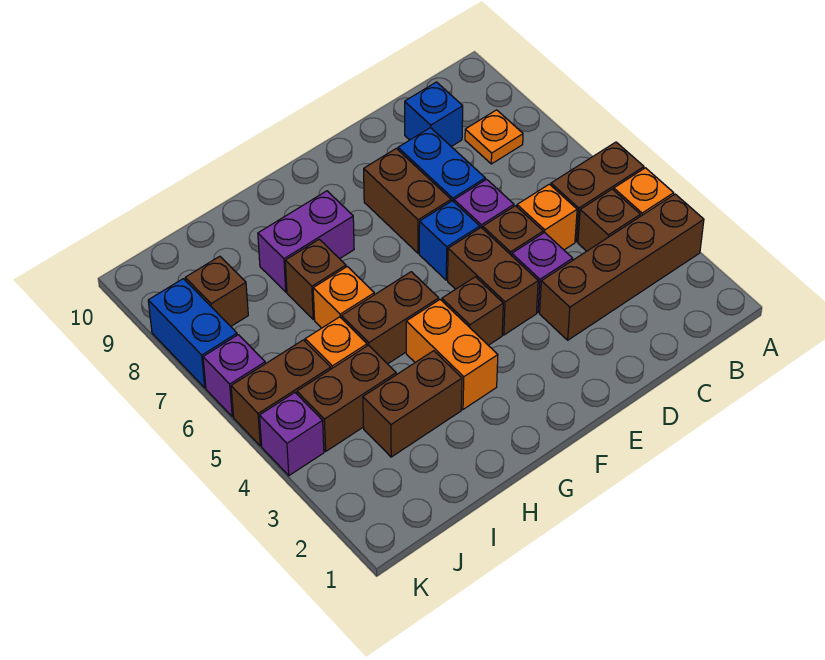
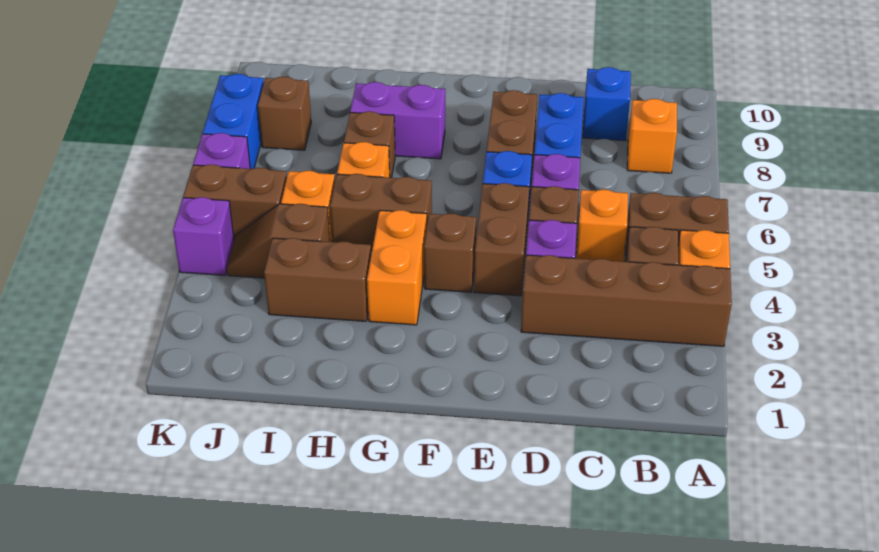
orange plate B8 level 1 -> orange brick B8 level 1
brown brick I4:J4 level 1 -> brown slope I4:J4 level 1 top I

